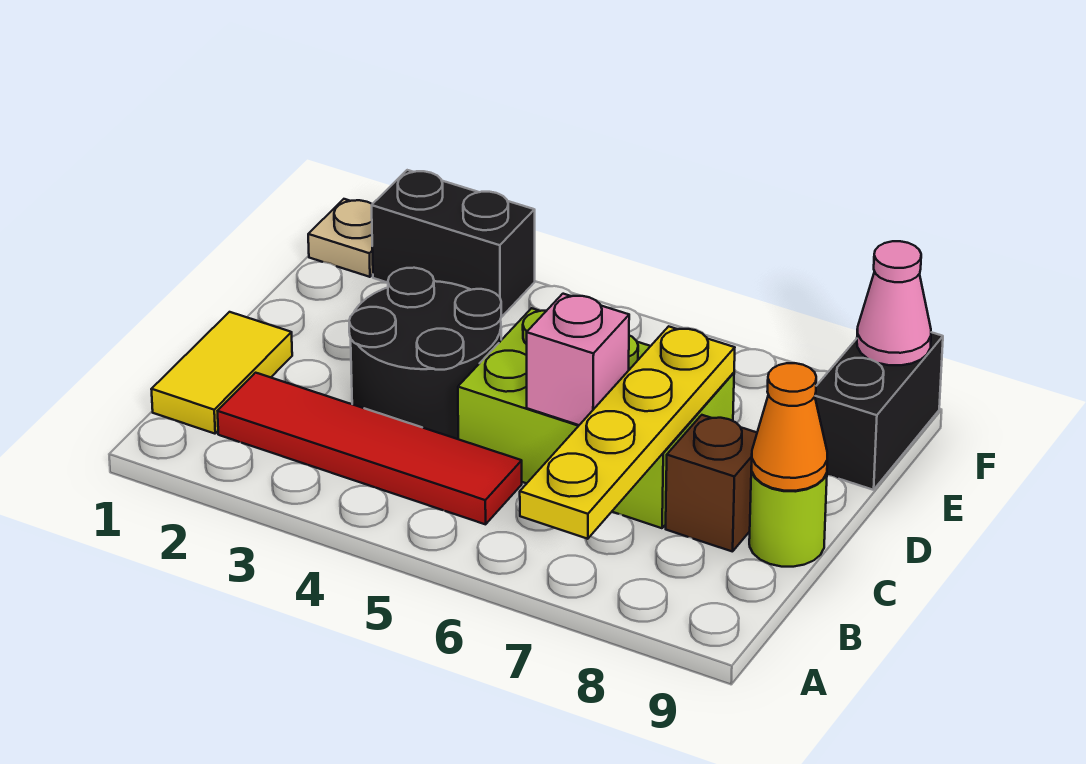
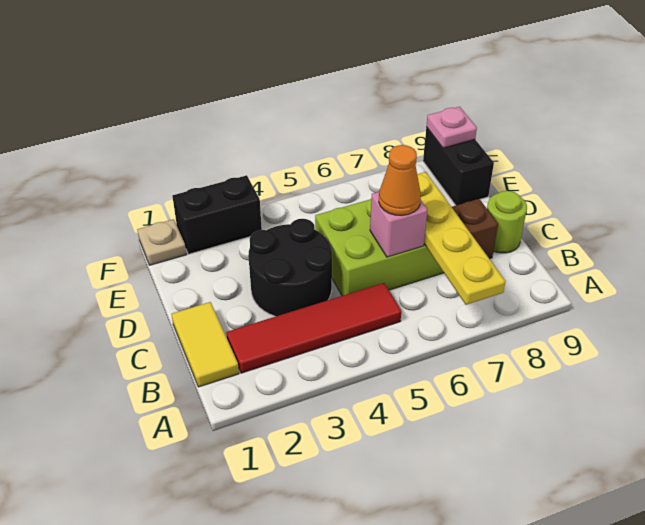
orange cone C9 level 2 -> orange cone C6 level 3
pink cone F9 level 2 -> pink plate F9 level 2

